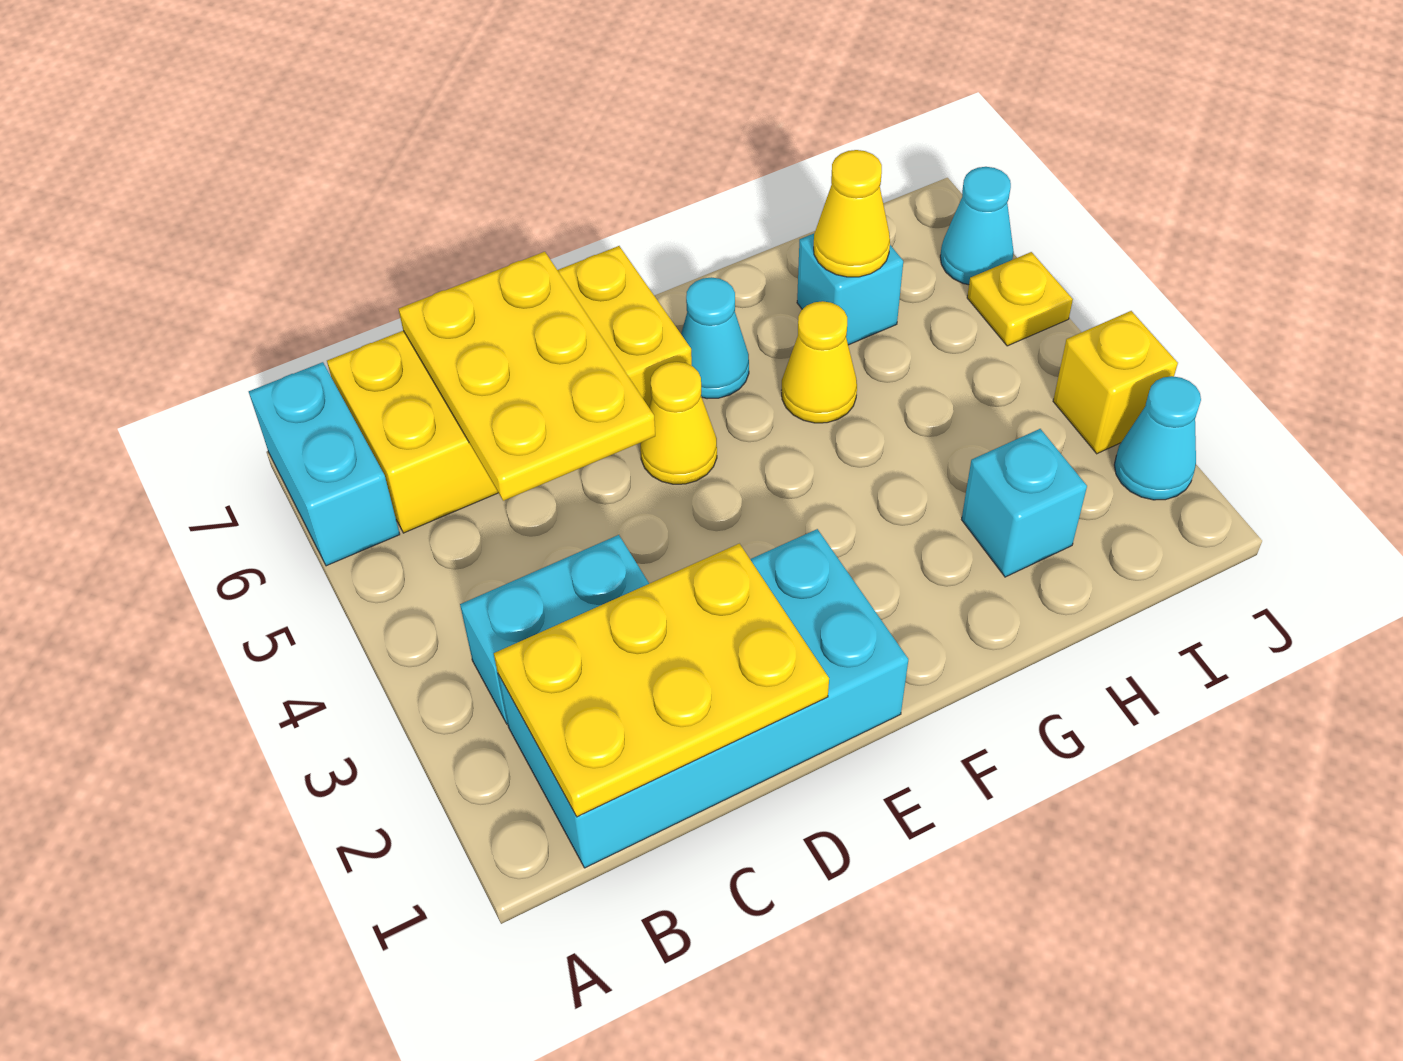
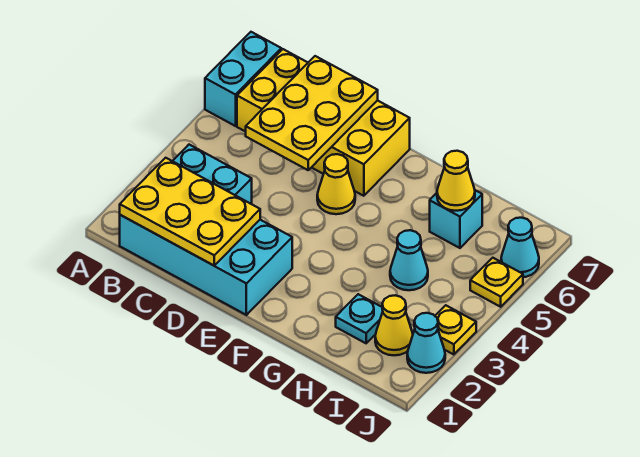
cyan cone F6 level 1 -> cyan cone H4 level 1
yellow cone G5 level 1 -> yellow cone I2 level 1
cyan brick H2 level 1 -> cyan plate H2 level 1
yellow brick J3 level 1 -> yellow plate J3 level 1

